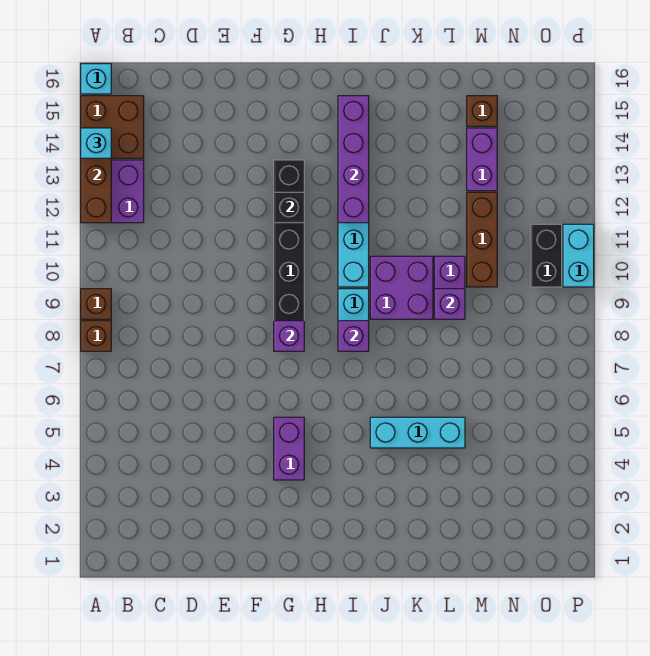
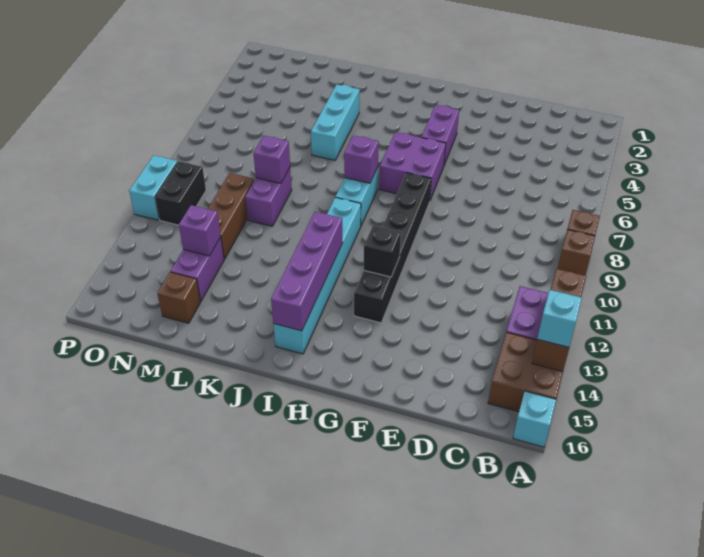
purple brick G8 level 2 -> purple brick M13 level 2
cyan brick J5:L5 level 1 -> cyan brick K4:K6 level 1
purple brick J9:K10 level 1 -> purple brick G6:H7 level 1

